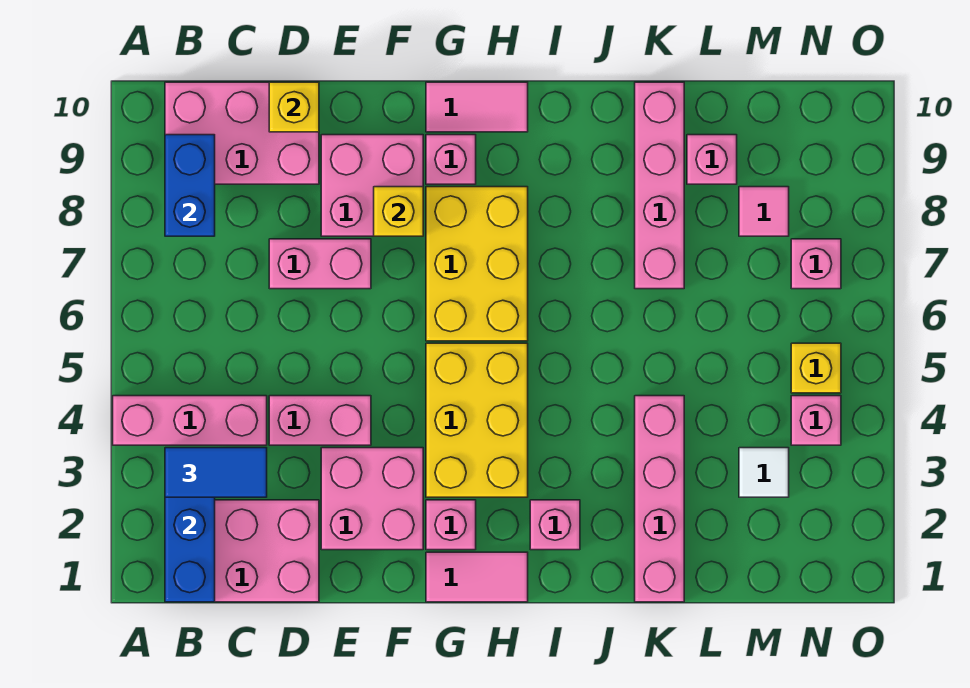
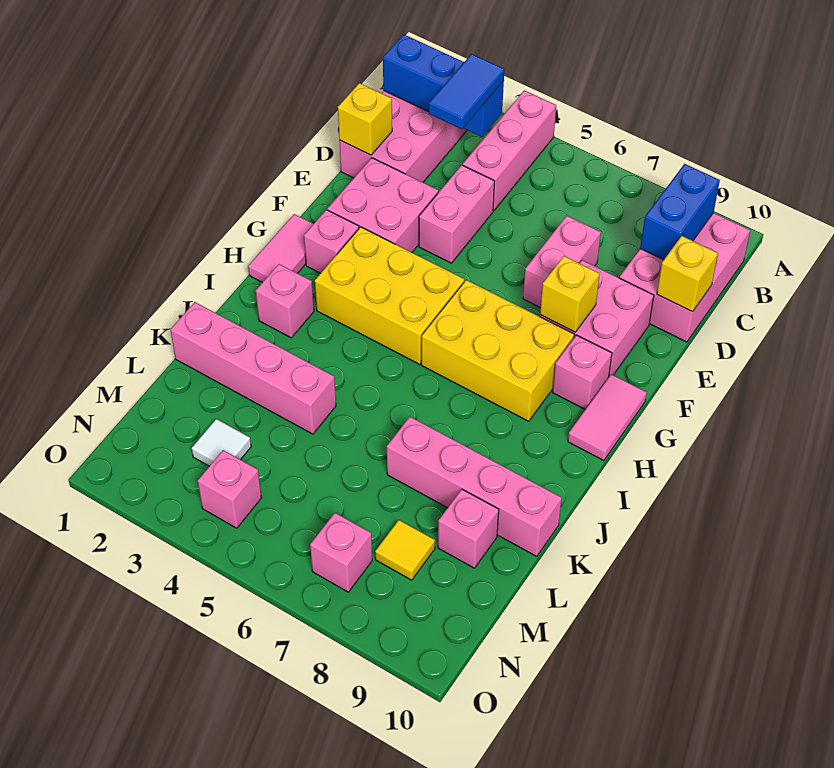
blue brick B8:B9 level 2 -> blue brick B9:C9 level 2
pink tile M8 level 1 -> yellow tile M8 level 1
yellow brick N5 level 1 -> yellow brick D1 level 2

